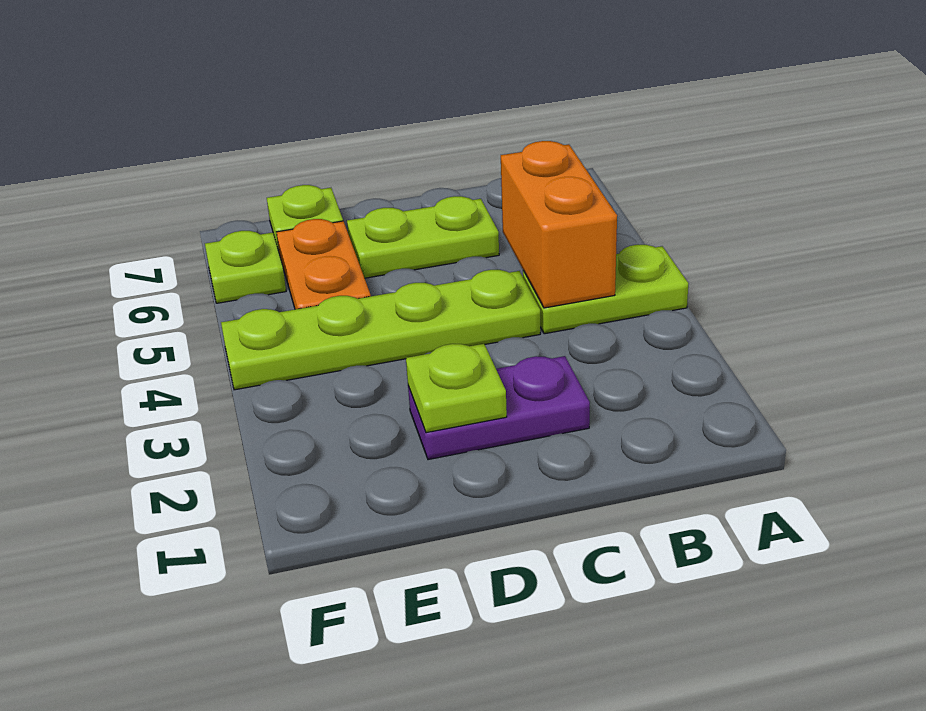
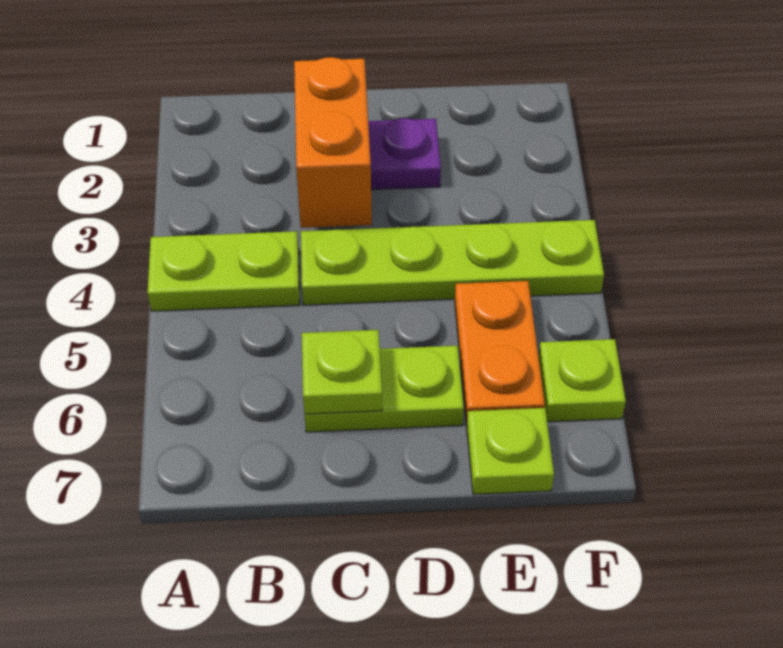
orange brick B4:B5 level 2 -> orange brick C2:C3 level 2
lime plate D2 level 2 -> lime plate C6 level 2

